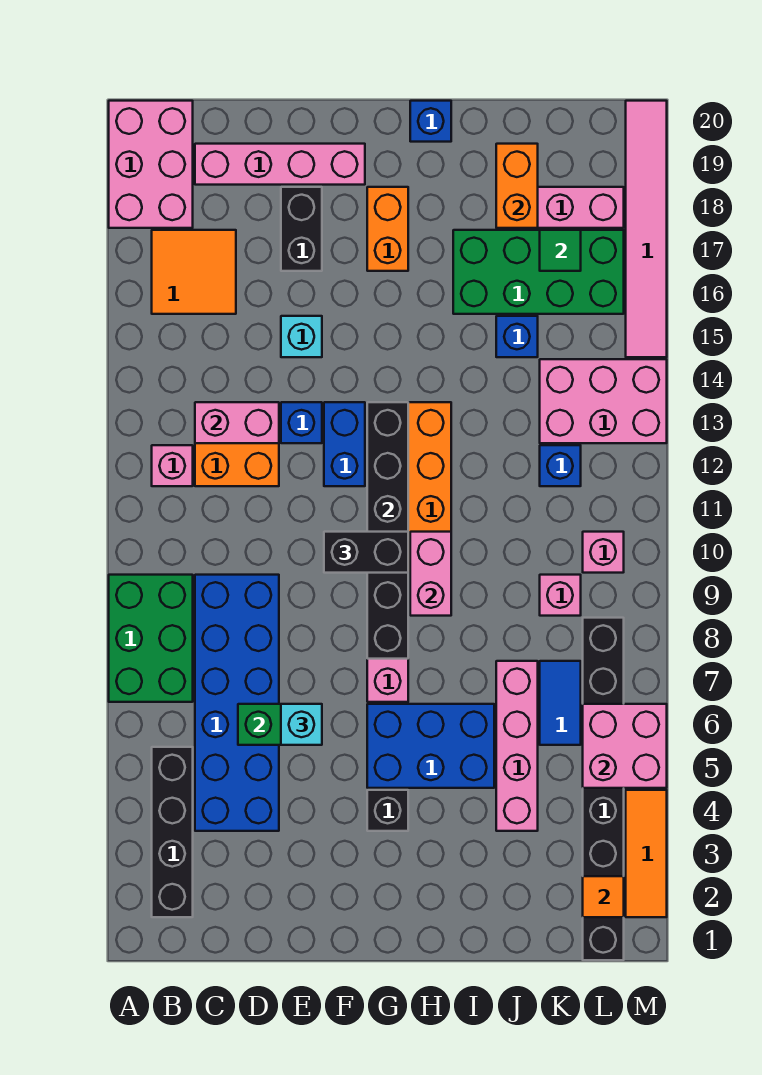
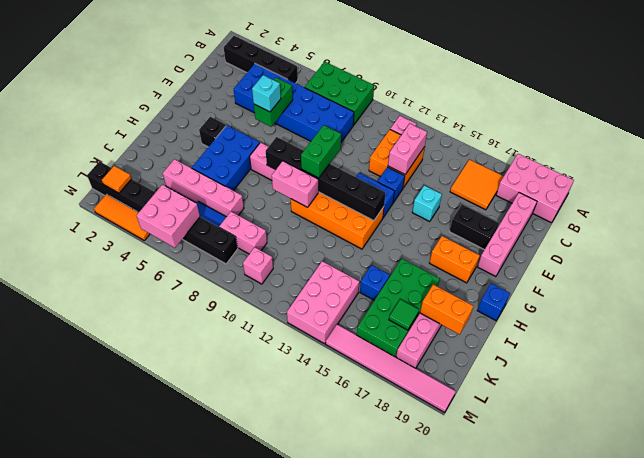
black brick F10:G10 level 3 -> green brick F10:G10 level 3
pink brick K9 level 1 -> pink brick K8:K9 level 1
blue brick K12 level 1 -> none

